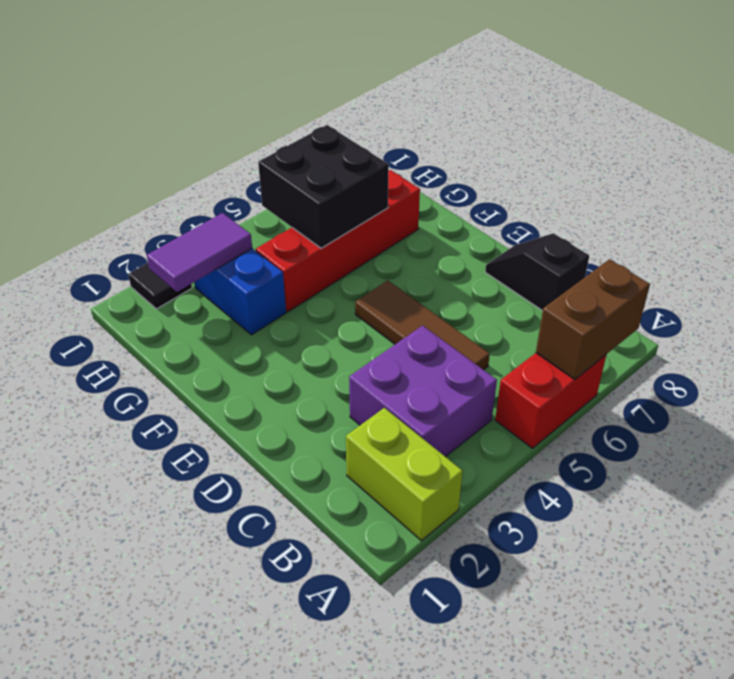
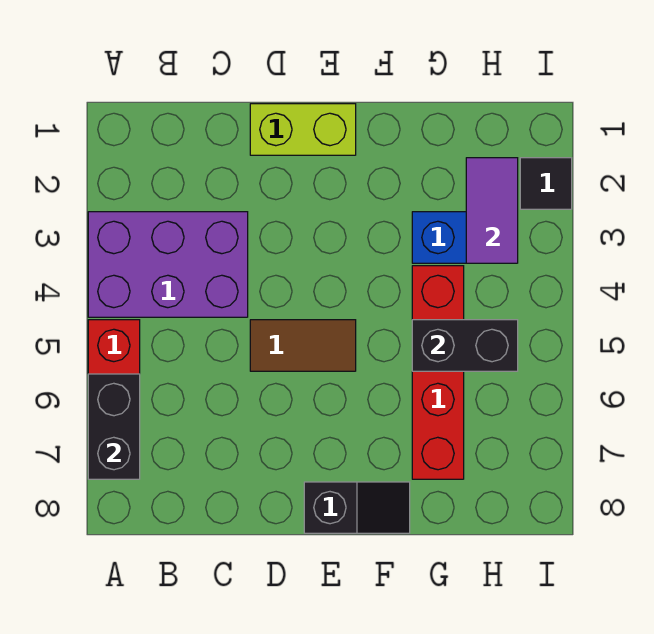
lime brick A2:B2 level 1 -> lime brick D1:E1 level 1
brown brick A6:A7 level 2 -> black brick A6:A7 level 2
purple brick B3:C4 level 1 -> purple brick A3:C4 level 1
brown tile C5:E5 level 1 -> brown tile D5:E5 level 1
black slope C8:D8 level 1 top C -> black slope E8:F8 level 1 top E
black brick G5:H6 level 2 -> black brick G5:H5 level 2

